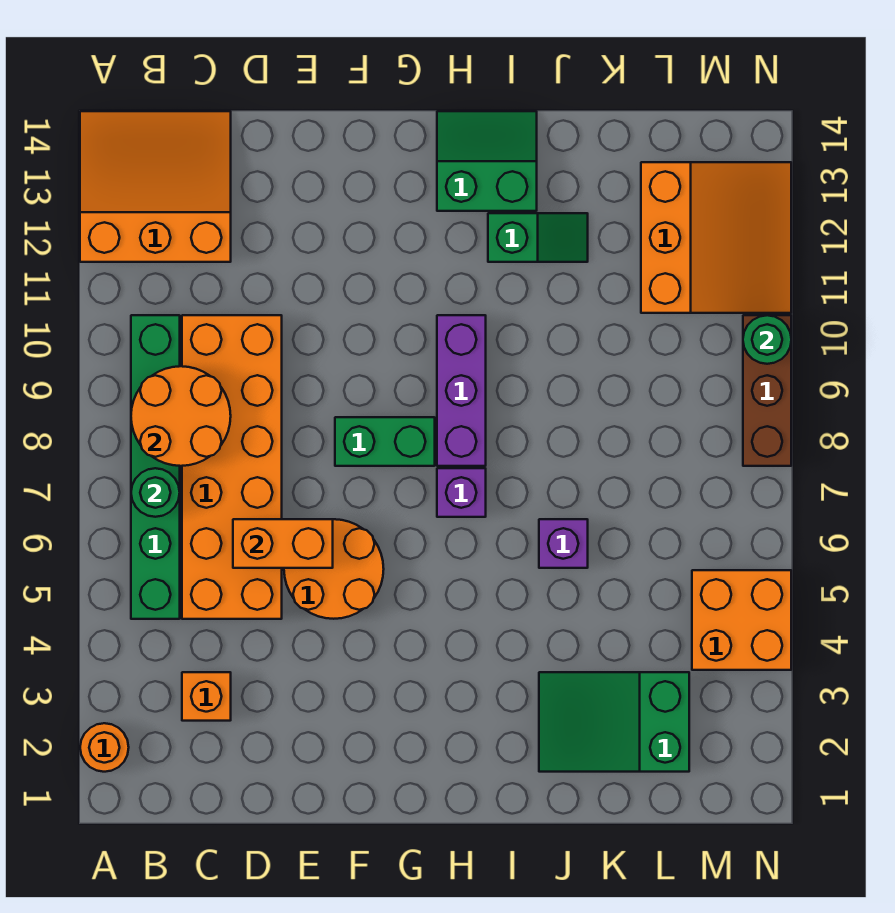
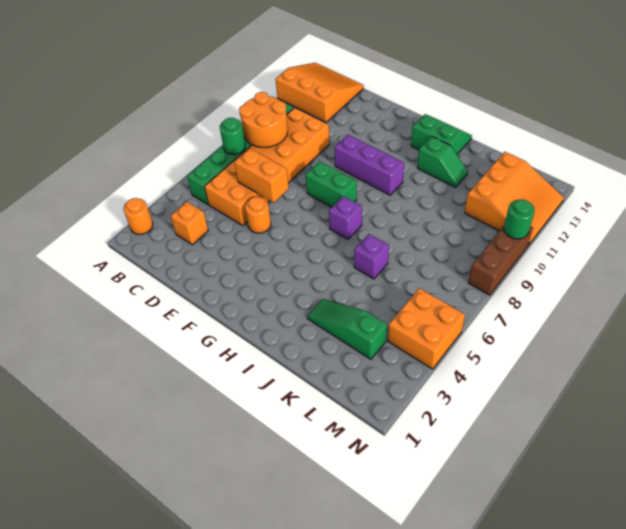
orange round brick E5:F6 level 1 -> orange round brick E5 level 1
purple brick H8:H10 level 1 -> purple brick F10:H10 level 1
green slope J2:L3 level 1 top L -> green slope J3:L3 level 1 top L

